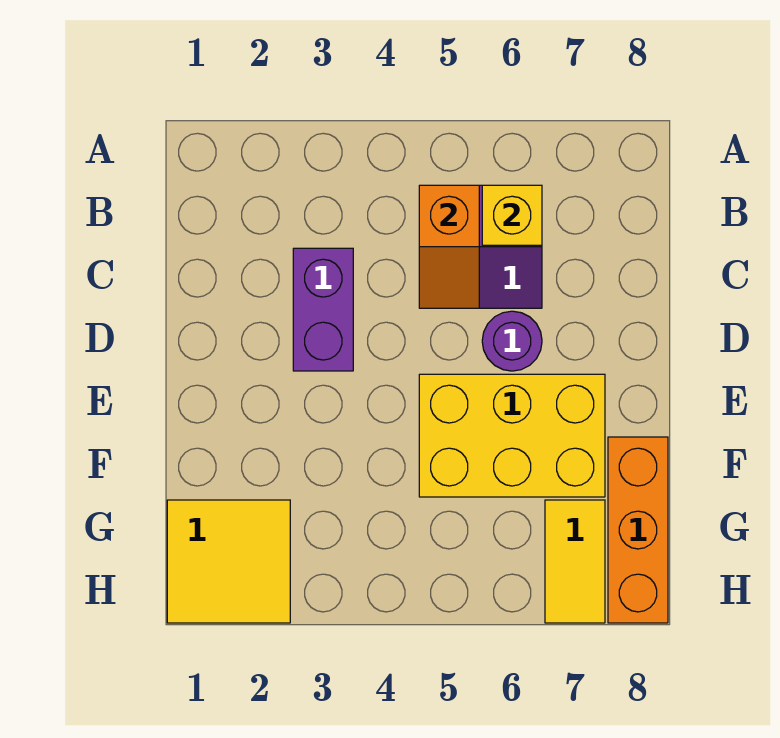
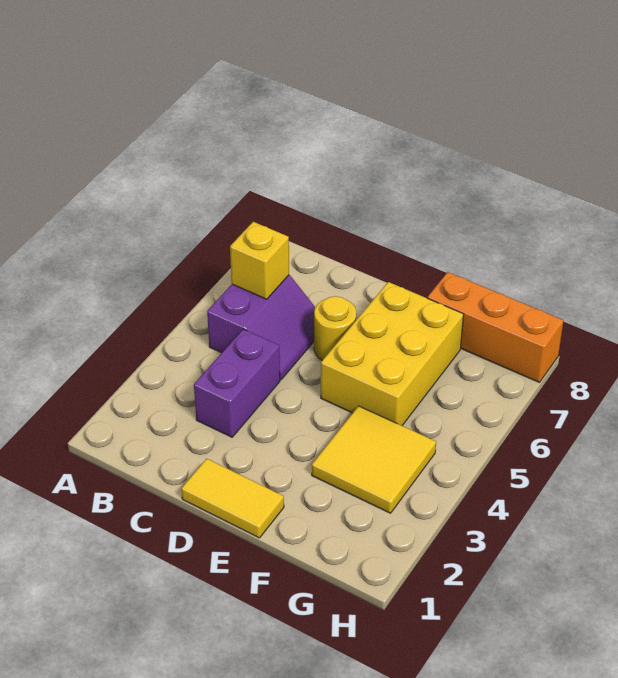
orange slope B5:C5 level 2 top B -> none
purple brick C3:D3 level 1 -> purple brick C3:C4 level 1
purple round brick D6 level 1 -> yellow round brick D6 level 1
yellow tile G1:H2 level 1 -> yellow tile F3:G4 level 1
yellow tile G7:H7 level 1 -> yellow tile D1:E1 level 1

